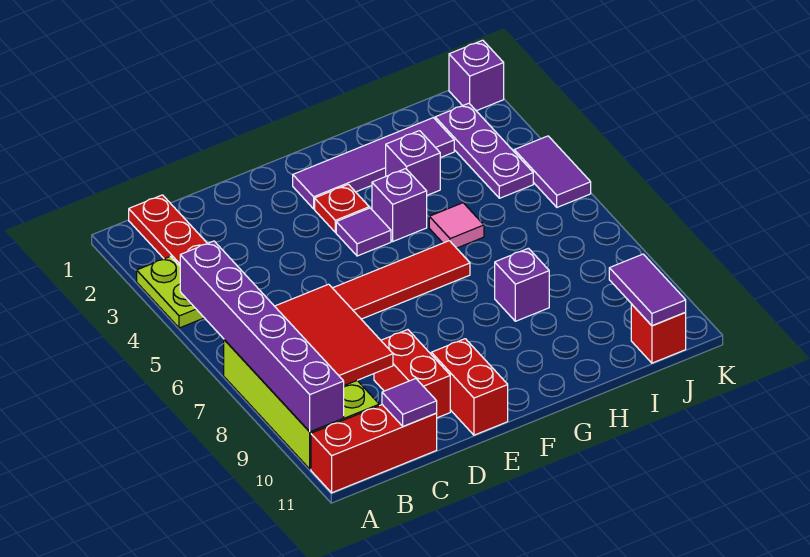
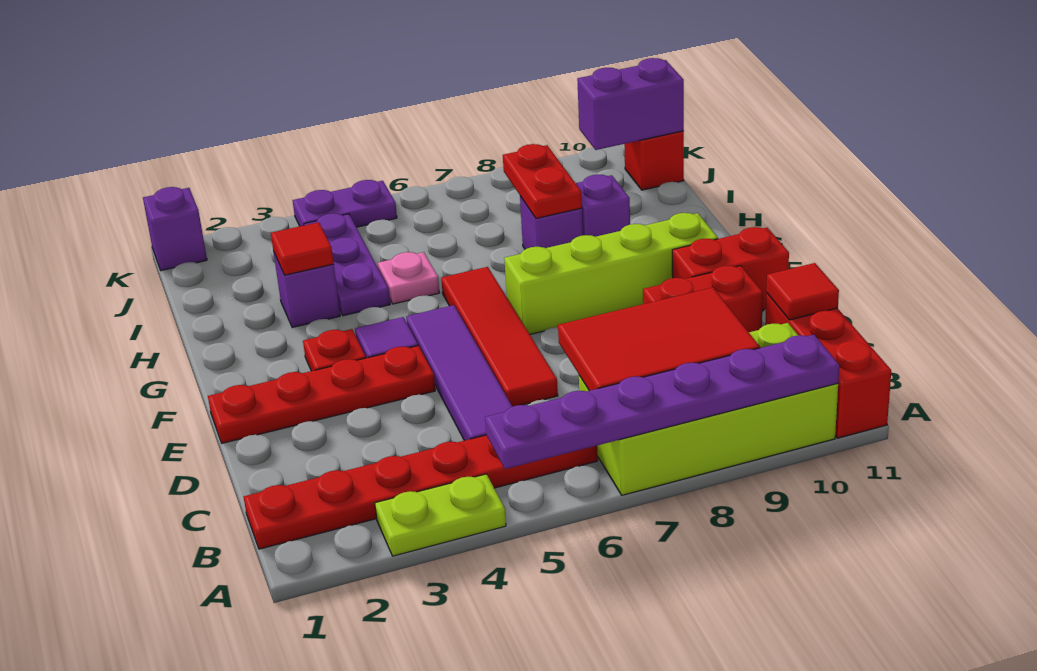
purple brick A5:A10 level 2 -> purple plate A5:A10 level 2
purple tile C11 level 2 -> red tile C11 level 2
none -> red plate E1:E4 level 1
purple tile F2:I2 level 1 -> purple tile C5:F5 level 1
none -> lime brick F7:F10 level 1
purple brick G4 level 1 -> purple brick H9 level 1
none -> red tile H3 level 2
pink tile H5 level 1 -> pink plate H5 level 1
none -> red plate H8:I8 level 2
purple plate J2:J4 level 1 -> purple plate H4:J4 level 1
purple tile J10:J11 level 2 -> purple brick J10:J11 level 2
purple tile K4:K5 level 1 -> purple plate K4:K5 level 1

